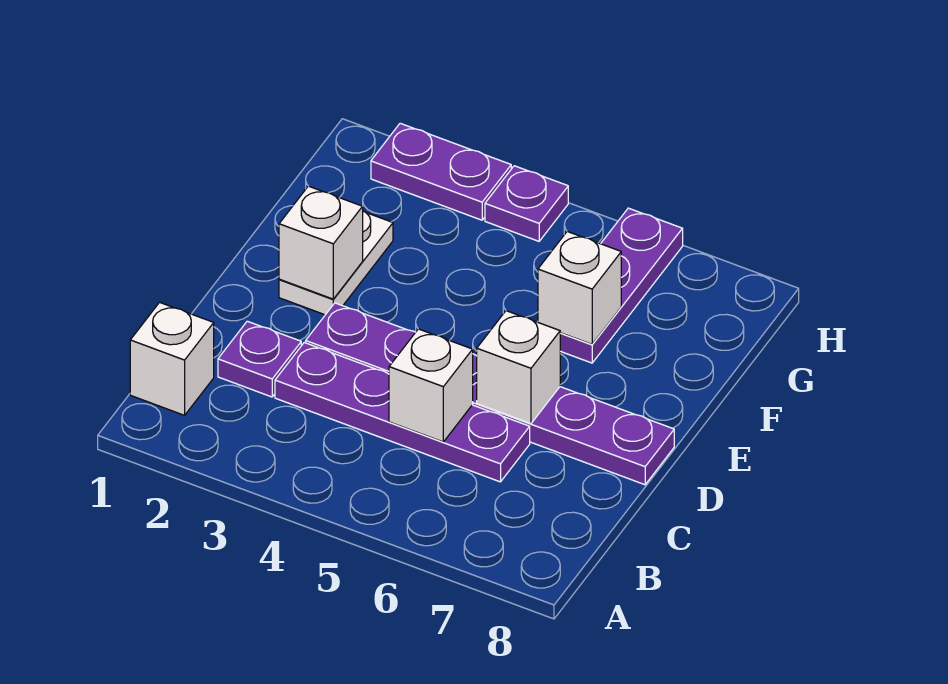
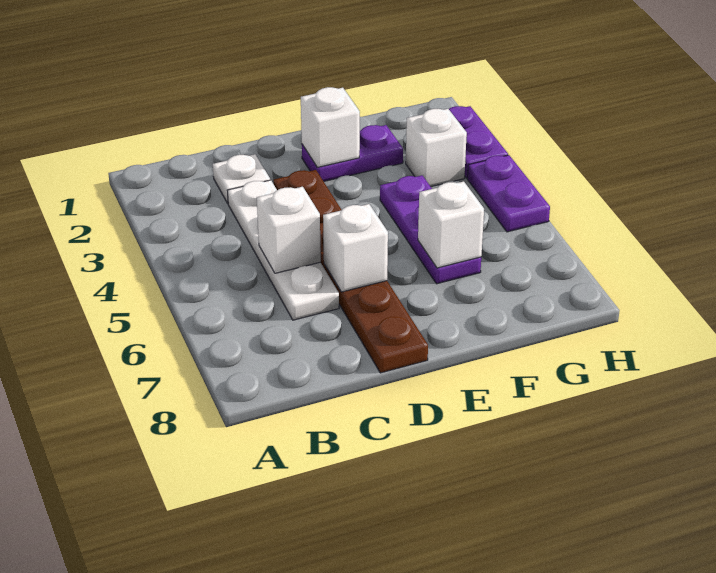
white brick B1 level 1 -> white brick G3 level 1
purple plate C2 level 1 -> white plate C2 level 1
purple plate C3:C6 level 1 -> white plate C3:C6 level 1
purple plate D3:D8 level 1 -> brown plate D3:D8 level 1
white plate E2:F2 level 1 -> purple plate E2:F2 level 1
purple plate F6:H6 level 1 -> purple plate F4:F6 level 1
purple plate H4 level 1 -> purple plate H4:H5 level 1

